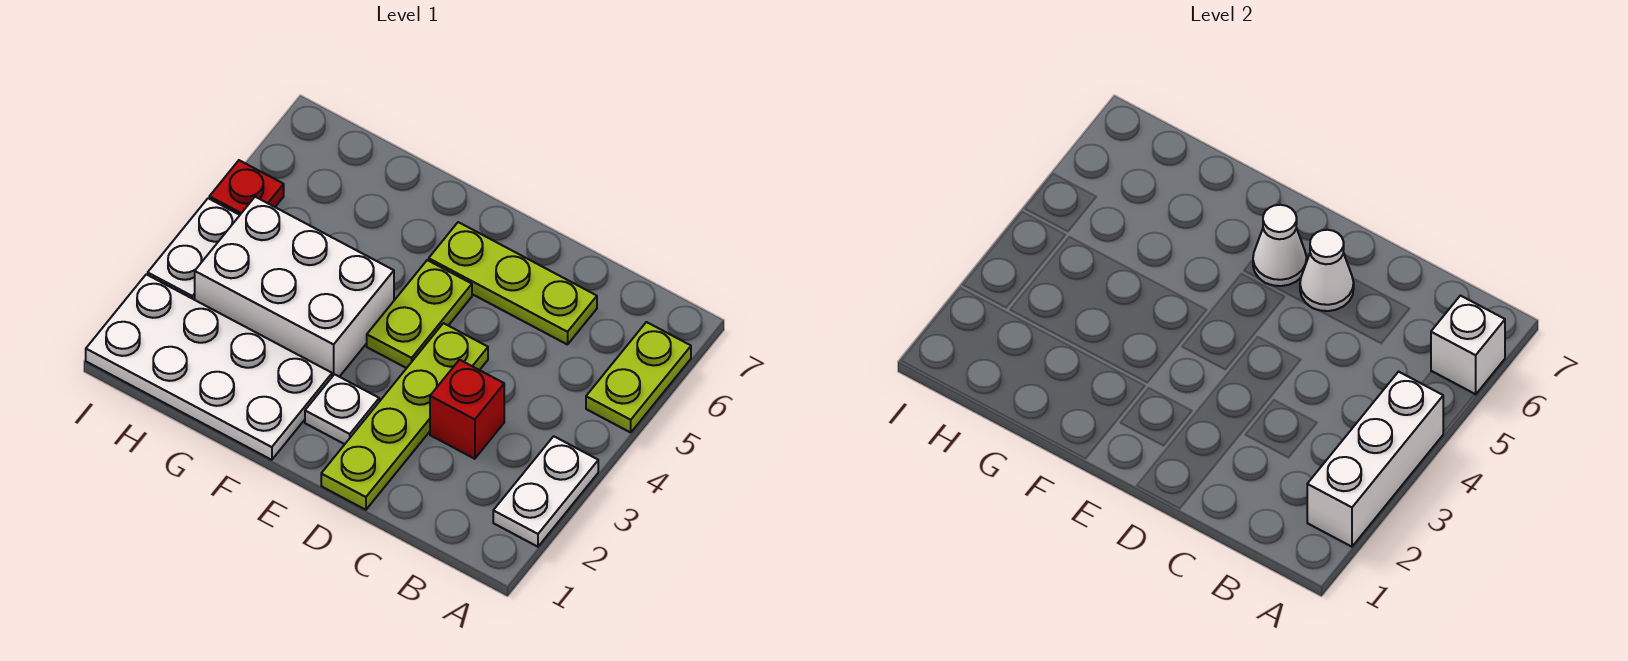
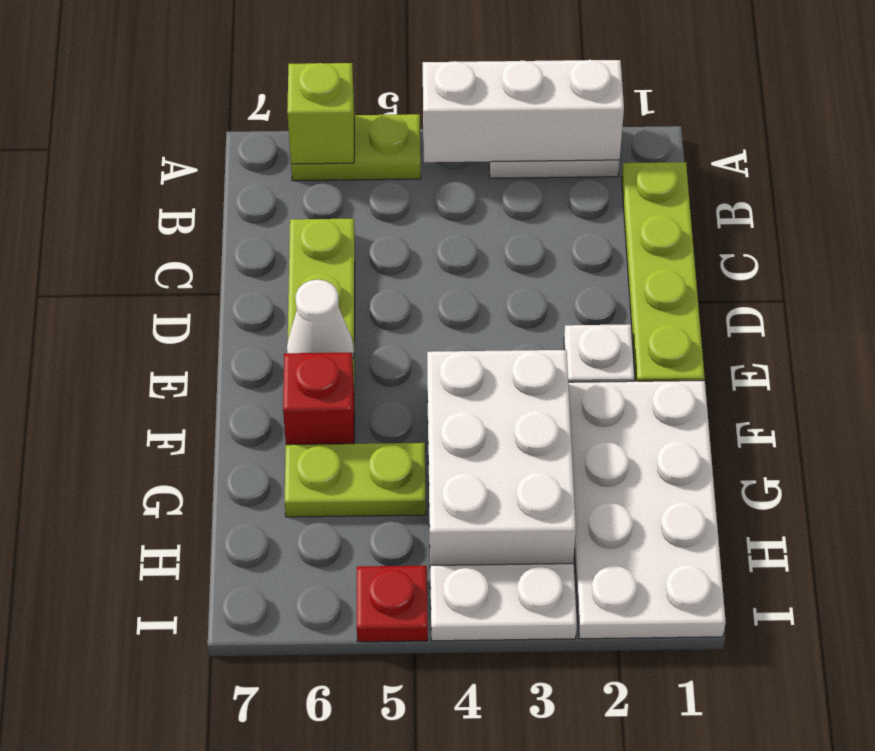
white brick A6 level 2 -> lime brick A6 level 2
red brick C3 level 1 -> red brick F6 level 1
lime plate D1:D4 level 1 -> lime plate B1:E1 level 1
white cone D6 level 2 -> none
lime plate E4:E5 level 1 -> lime plate G5:G6 level 1

